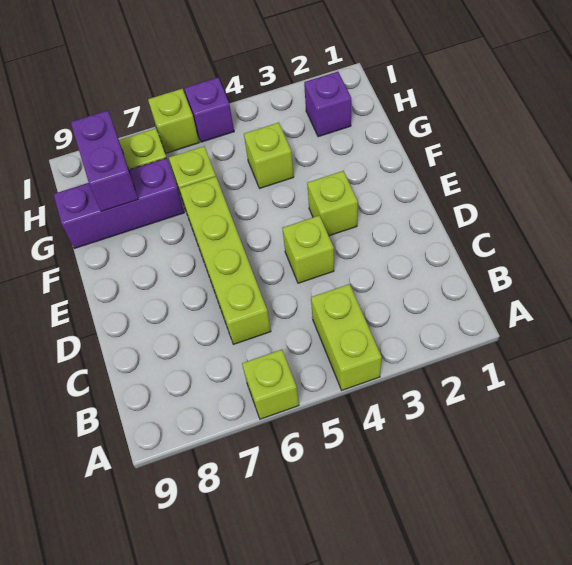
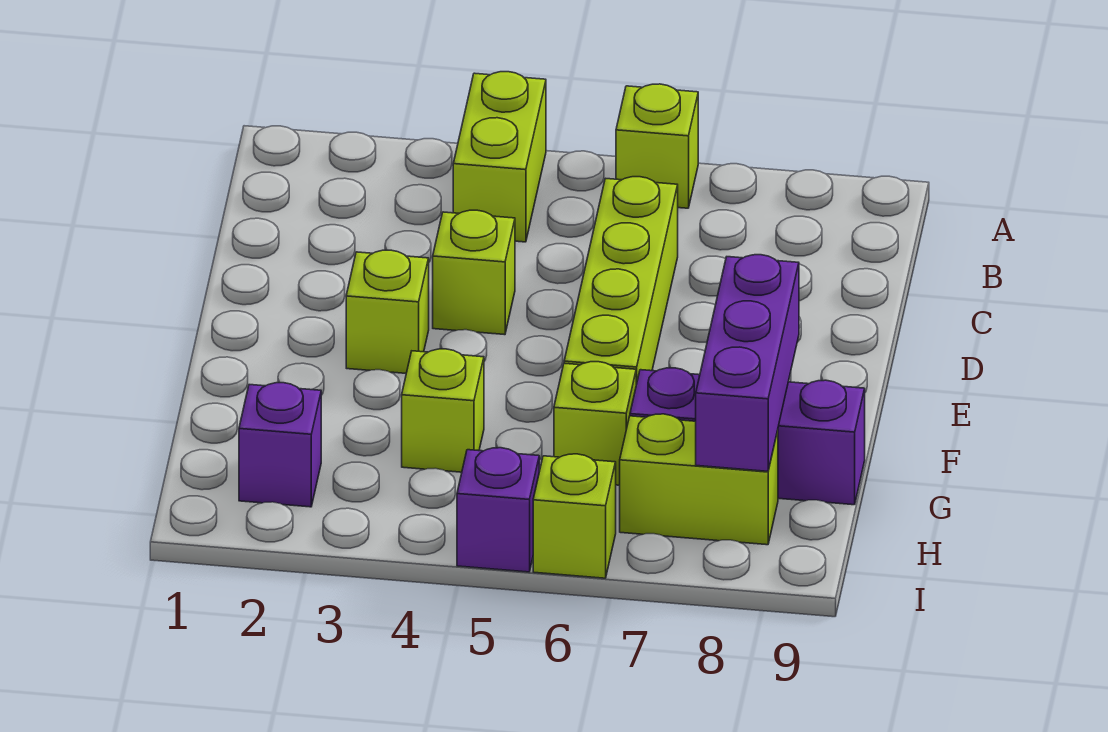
purple brick G8:H8 level 2 -> purple brick F8:H8 level 2

